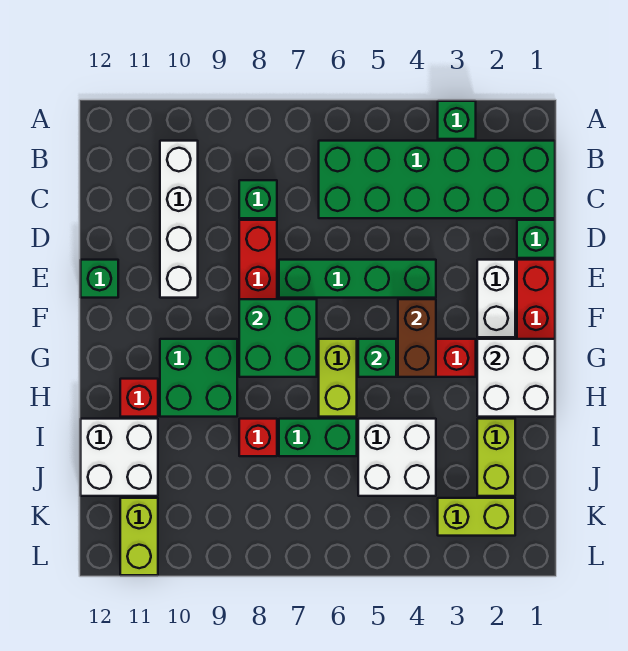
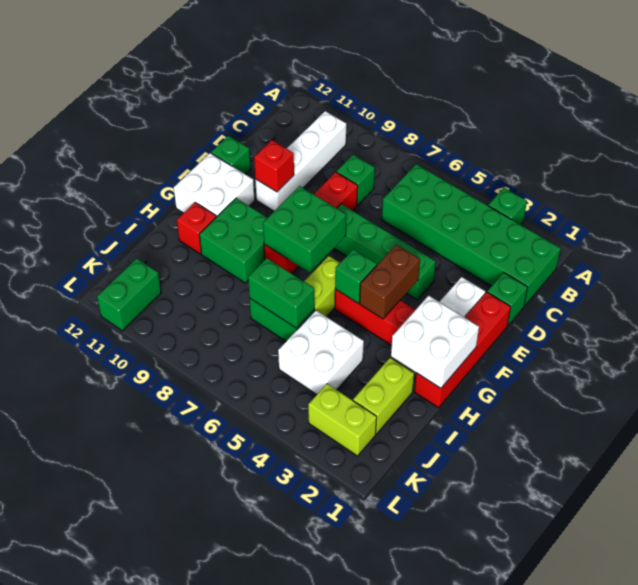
none -> green brick I6:I7 level 2
red brick I8 level 1 -> red brick E10 level 2
white brick I11:J12 level 1 -> white brick F11:G12 level 1
lime brick K11:L11 level 1 -> green brick K11:L11 level 1

